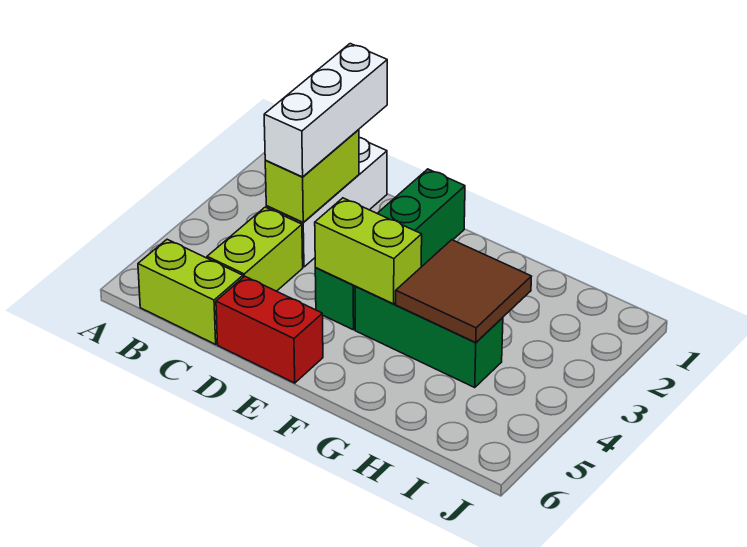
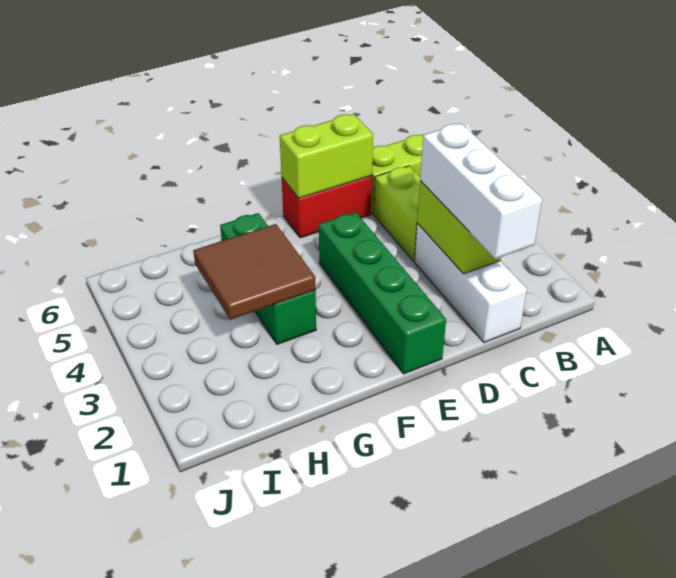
lime brick E4:F4 level 2 -> lime brick D6:E6 level 2
green brick F4:H4 level 1 -> green brick G3:G5 level 1

